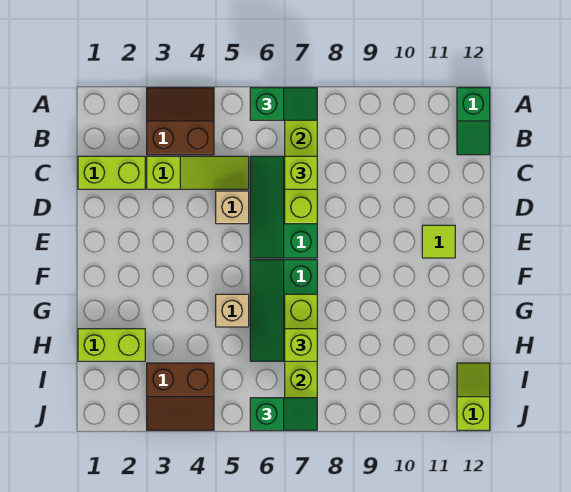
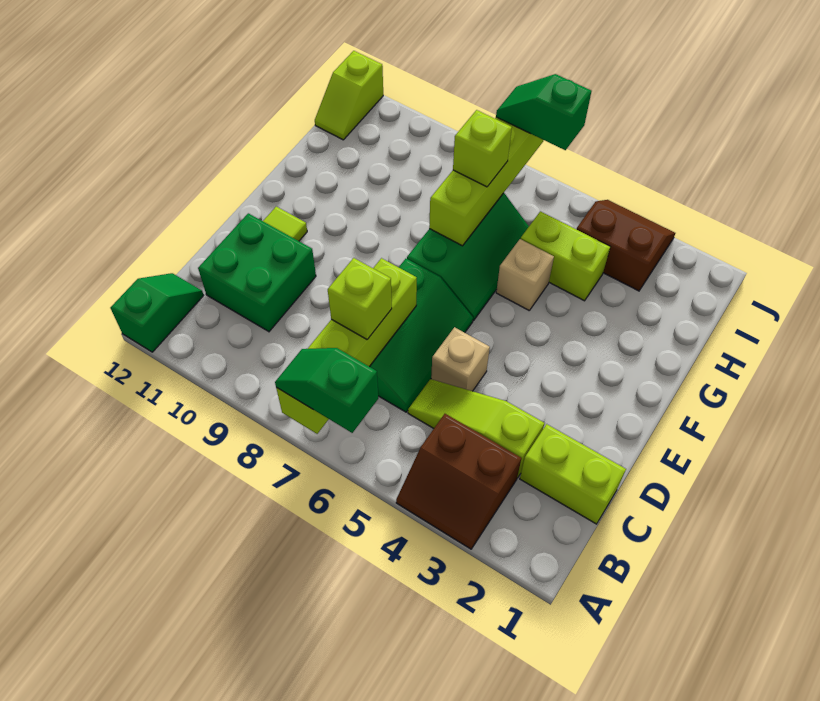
none -> green brick C10:D11 level 1
lime brick H1:H2 level 1 -> lime brick H4:H5 level 1

